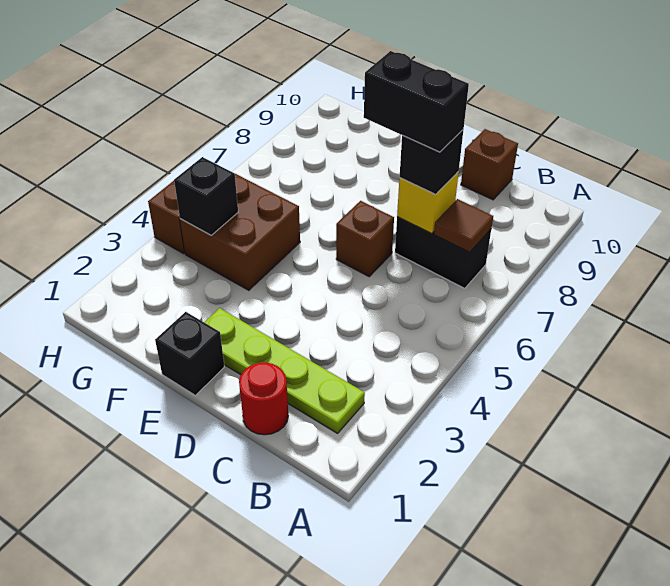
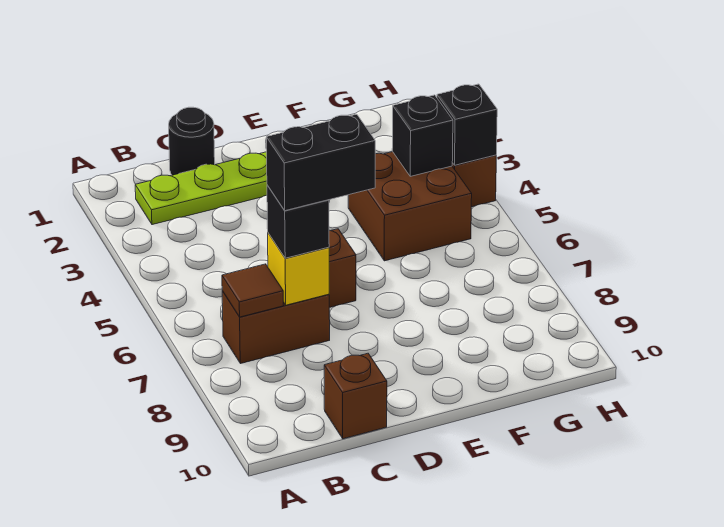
black brick B7:C7 level 1 -> brown brick B7:C7 level 1
red round brick C1 level 1 -> black round brick C1 level 1
black brick E1 level 1 -> black brick H4 level 2

